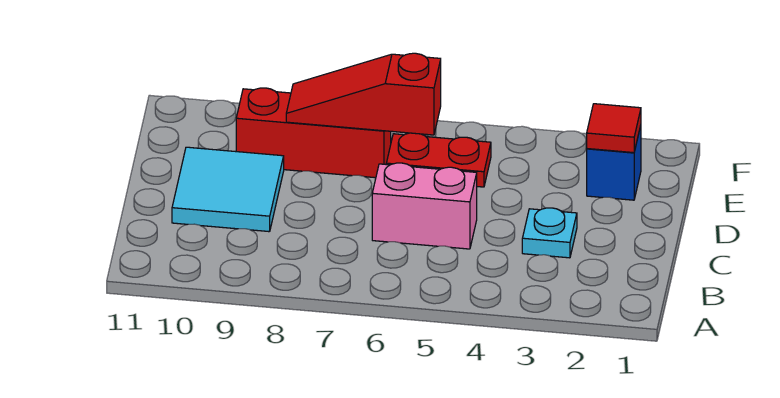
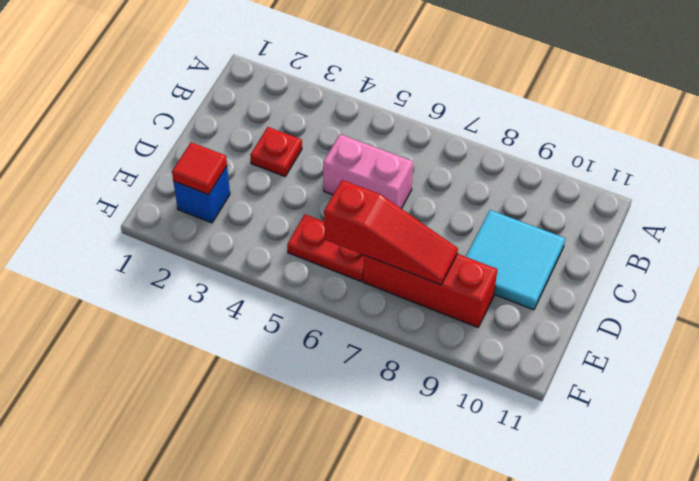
cyan plate C3 level 1 -> red plate C3 level 1

